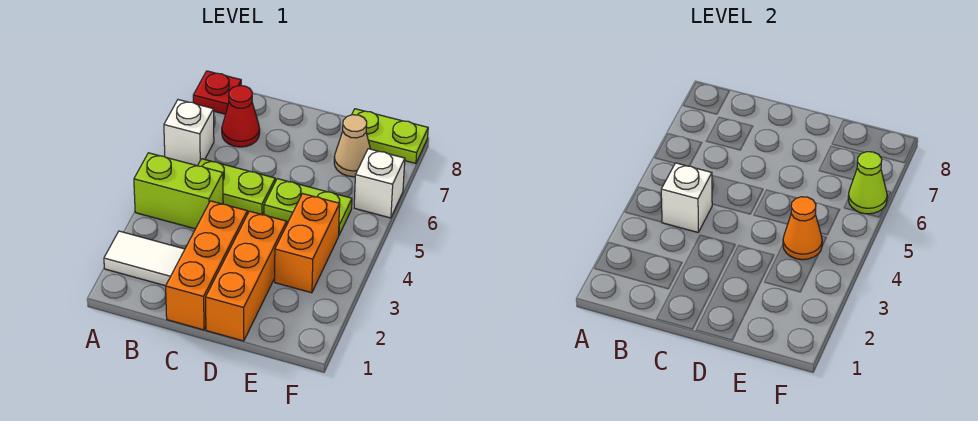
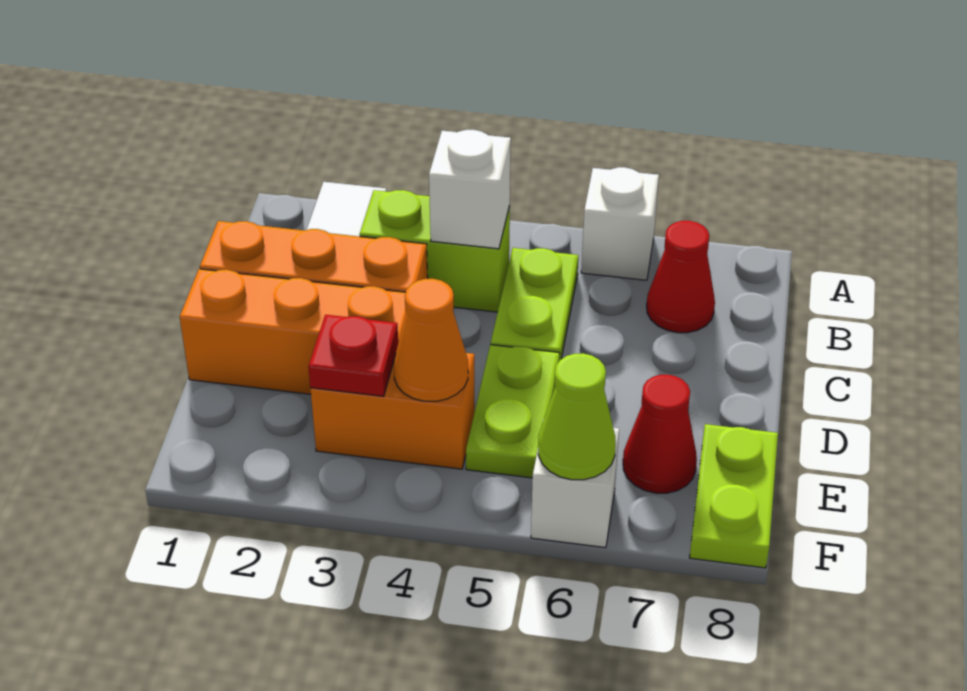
lime brick A4:B4 level 1 -> lime brick B3:B4 level 1
red plate A8 level 1 -> red plate E3 level 2
tan cone E7 level 1 -> red cone E7 level 1

